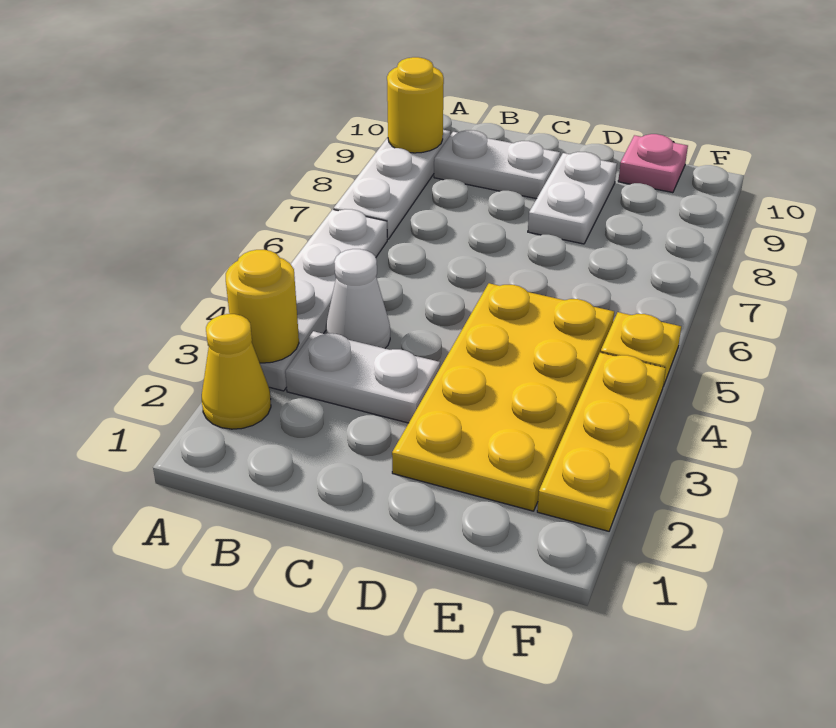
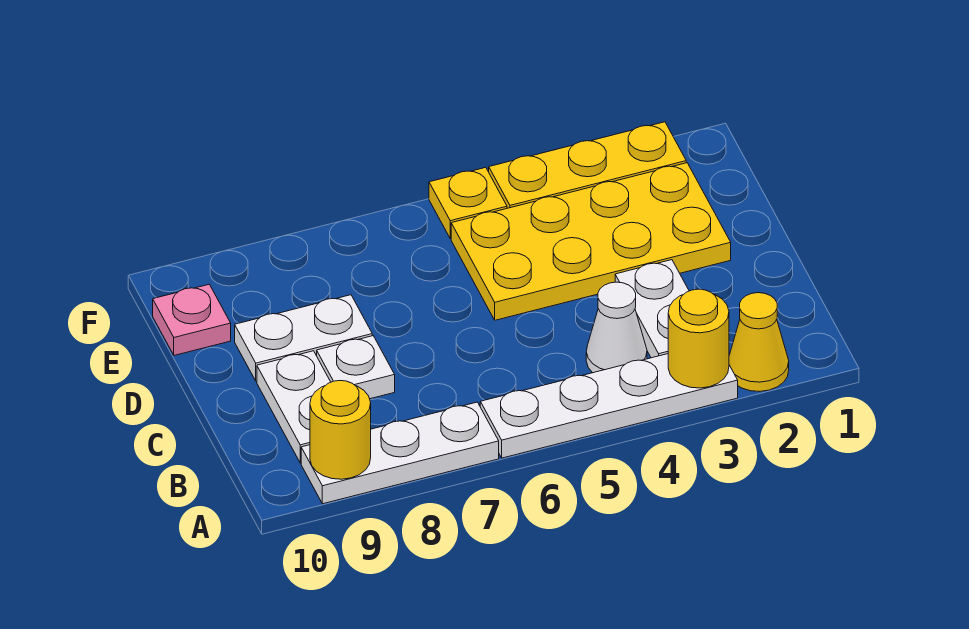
none -> white plate C8 level 1

